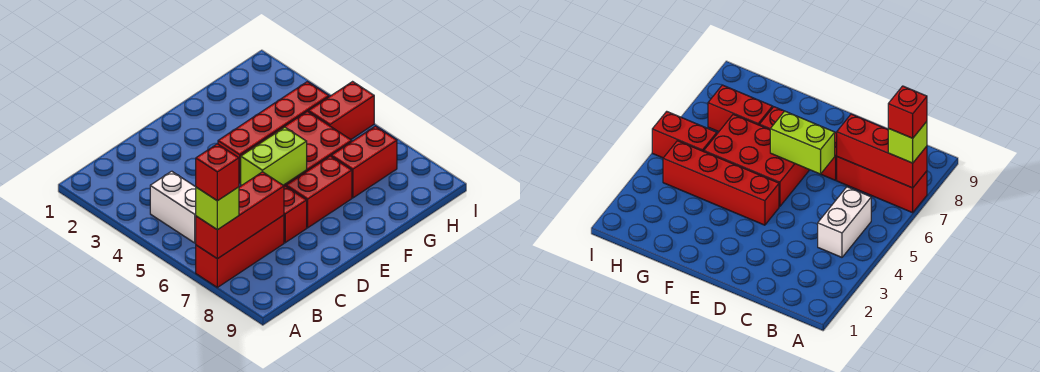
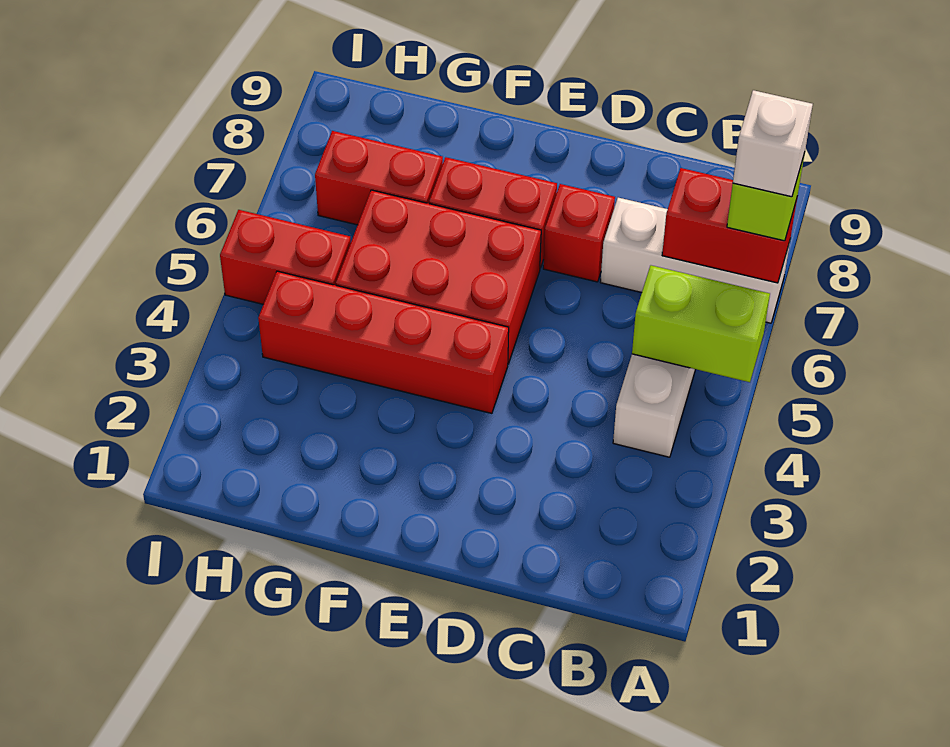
red brick A7:C7 level 1 -> white brick A7:C7 level 1
red brick A7:C7 level 2 -> red brick A7:B7 level 2
red brick A7 level 4 -> white brick A7 level 4
lime brick D6:E6 level 2 -> lime brick A5:B5 level 2

